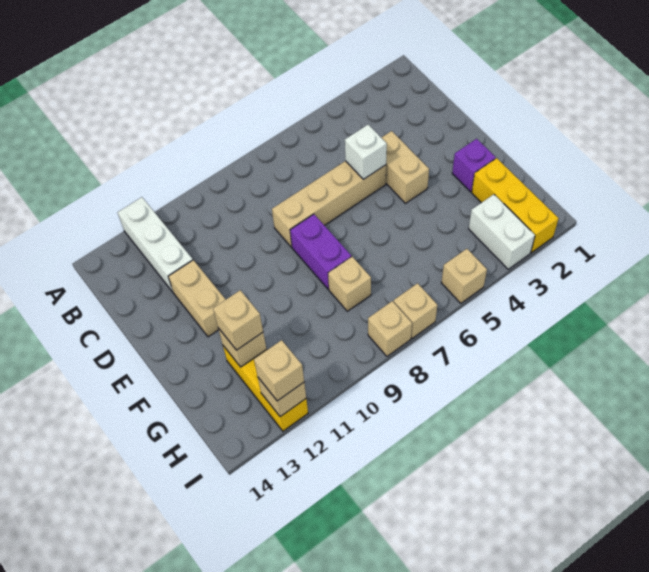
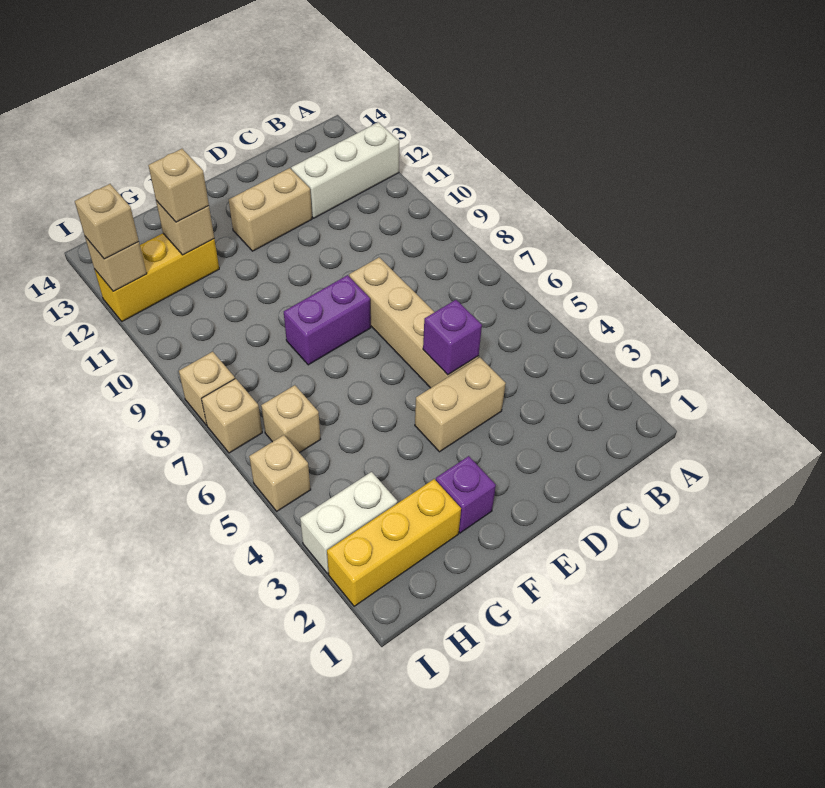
white brick D5 level 2 -> purple brick D5 level 2
tan brick G8 level 1 -> tan brick H6 level 1

